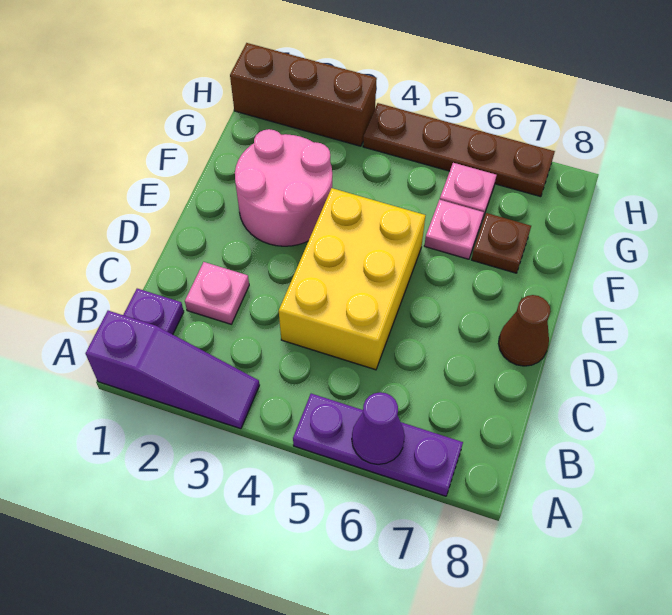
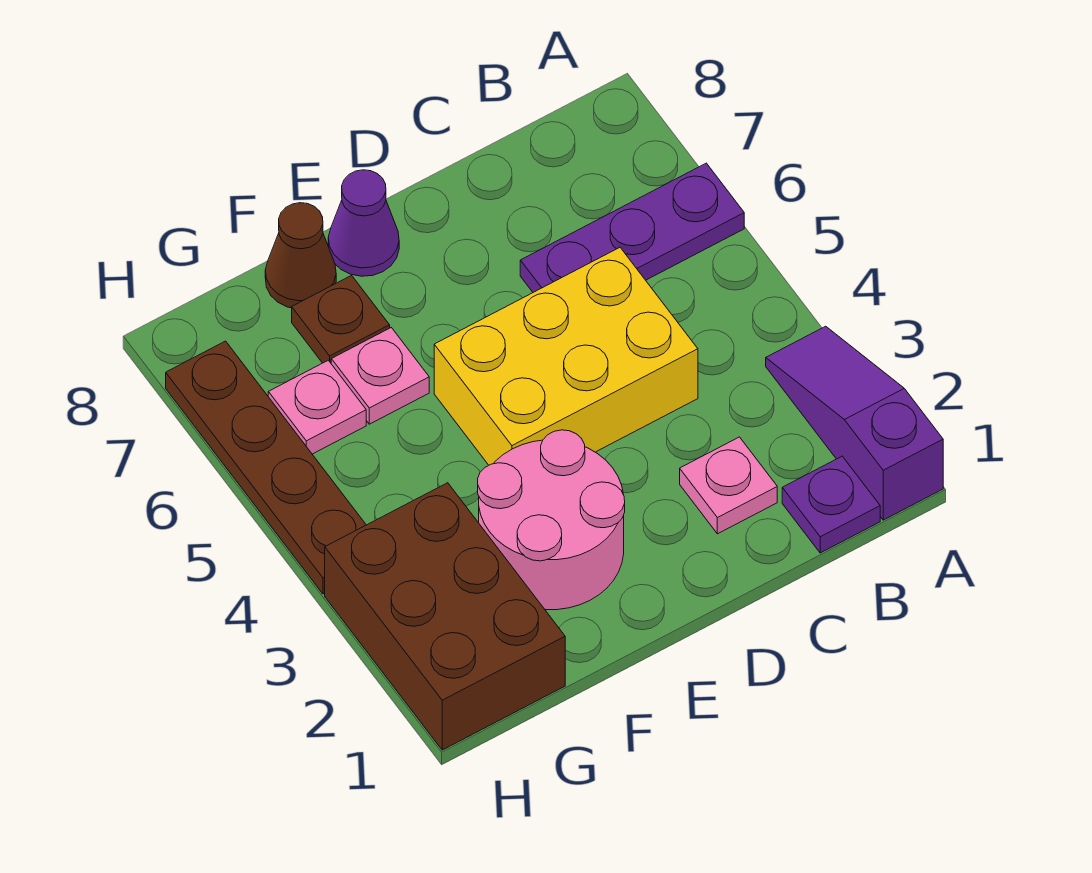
purple plate A5:A7 level 1 -> purple plate A6:C6 level 1
purple cone A6 level 2 -> purple cone E8 level 1
brown cone D8 level 1 -> brown cone F8 level 1
brown brick H1:H3 level 1 -> brown brick G1:H3 level 1

